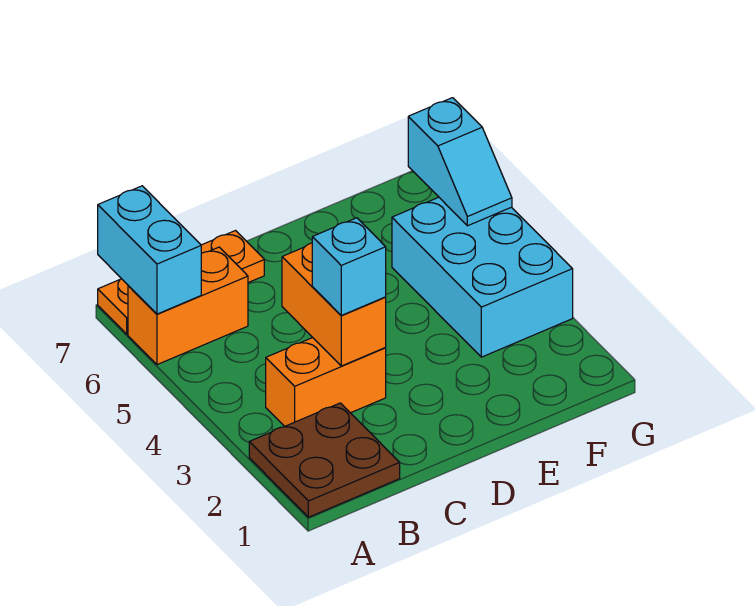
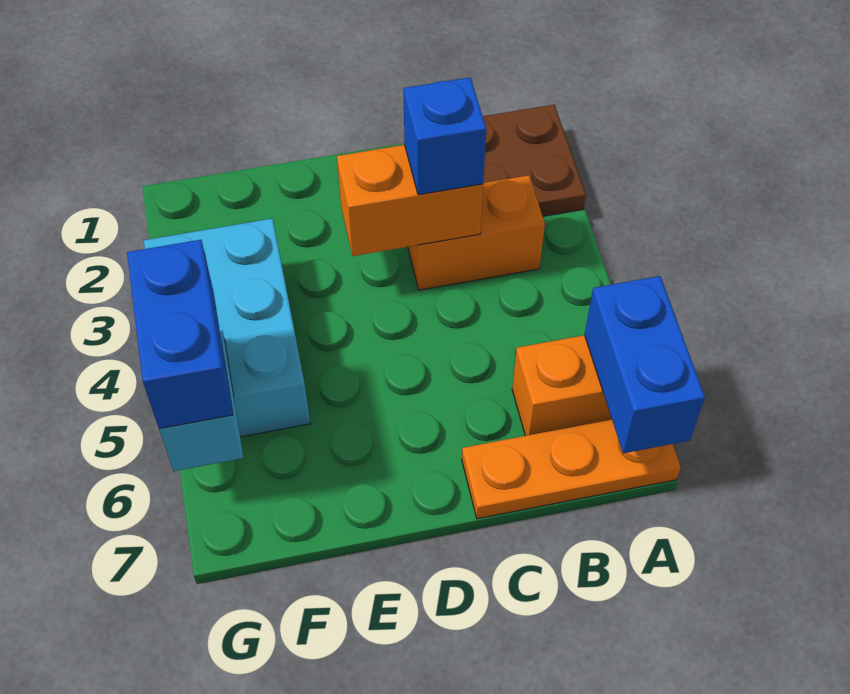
cyan brick A6:A7 level 2 -> blue brick A6:A7 level 2
orange brick C3:C4 level 2 -> orange brick C3:D3 level 2
cyan brick C3 level 3 -> blue brick C3 level 3
none -> blue brick G5:G6 level 3

